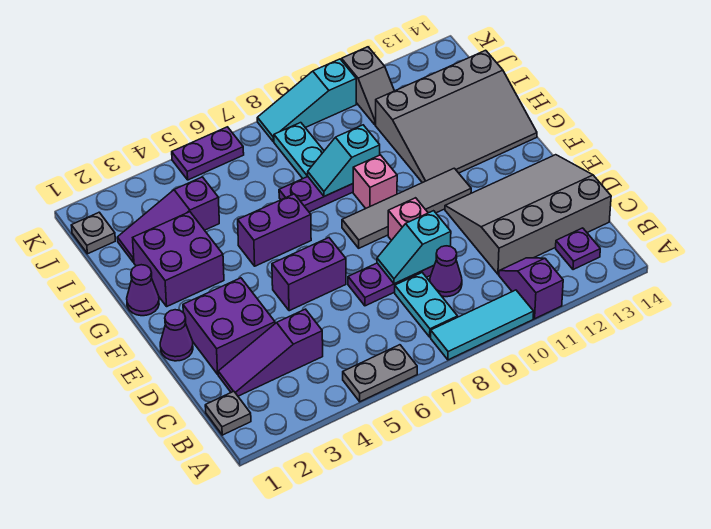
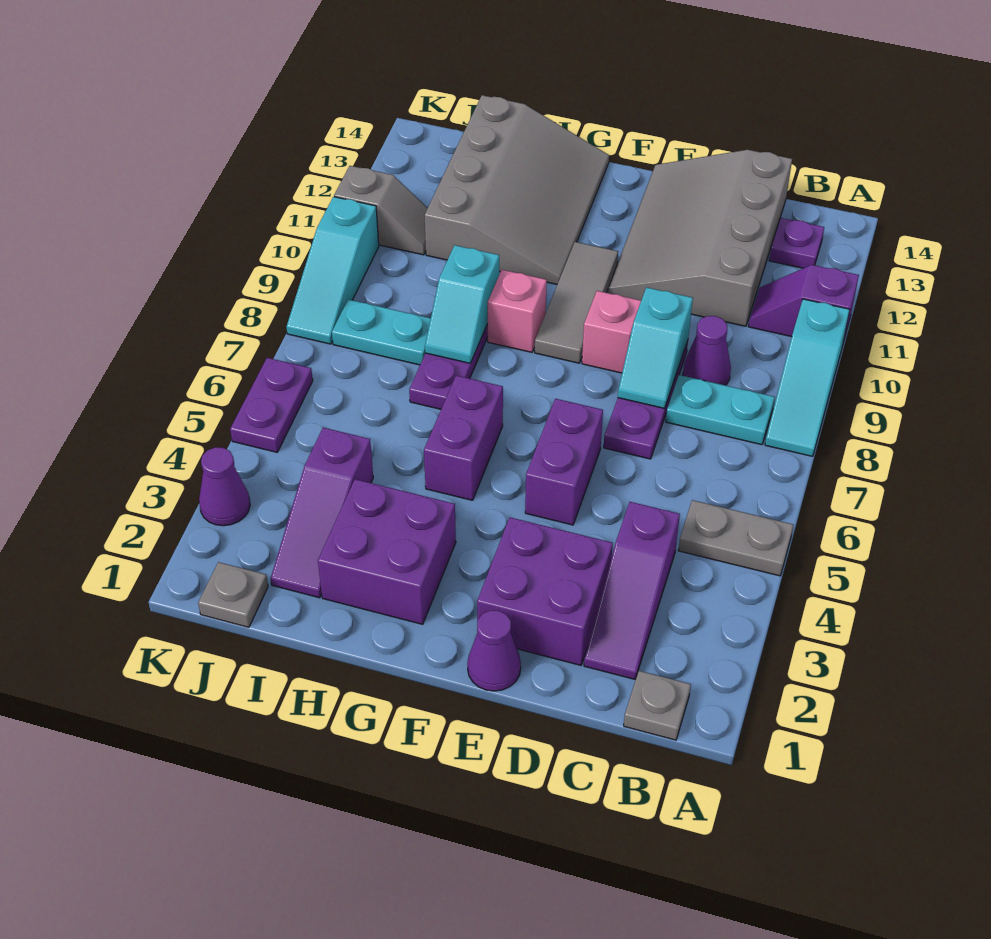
grey plate A5:A6 level 1 -> grey plate A5:B5 level 1
cyan tile A8:A10 level 1 -> cyan slope A8:A10 level 1 top 10
grey tile F8:F11 level 1 -> grey tile F9:F11 level 1
purple cone G1 level 1 -> purple cone K3 level 1

